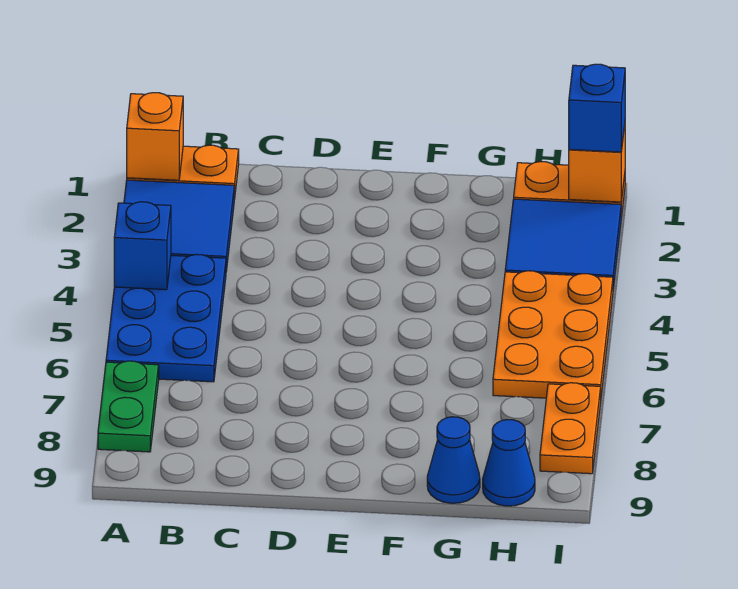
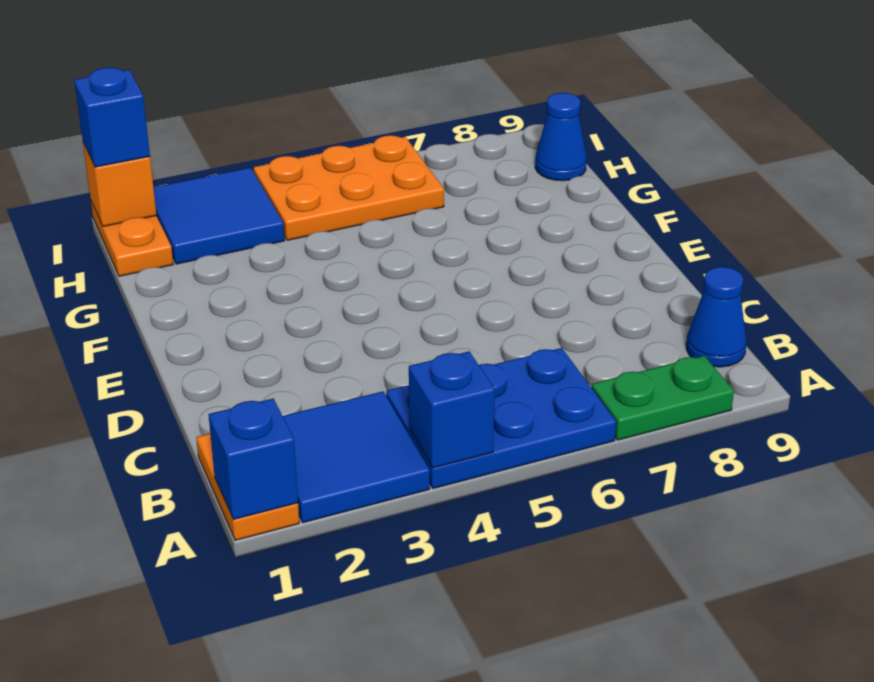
orange brick A1 level 2 -> blue brick A1 level 2
blue cone G9 level 1 -> blue cone B9 level 1
orange plate I7:I8 level 1 -> none

